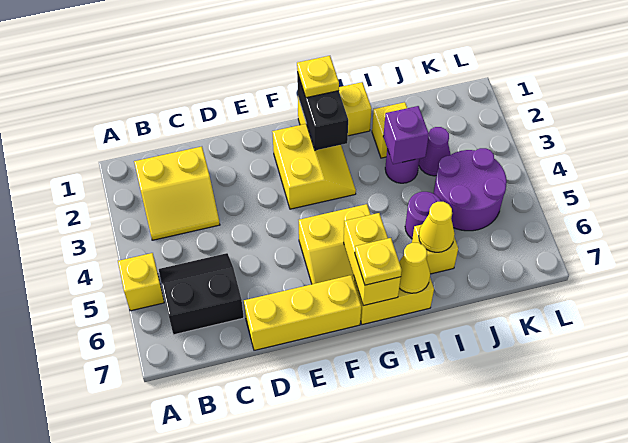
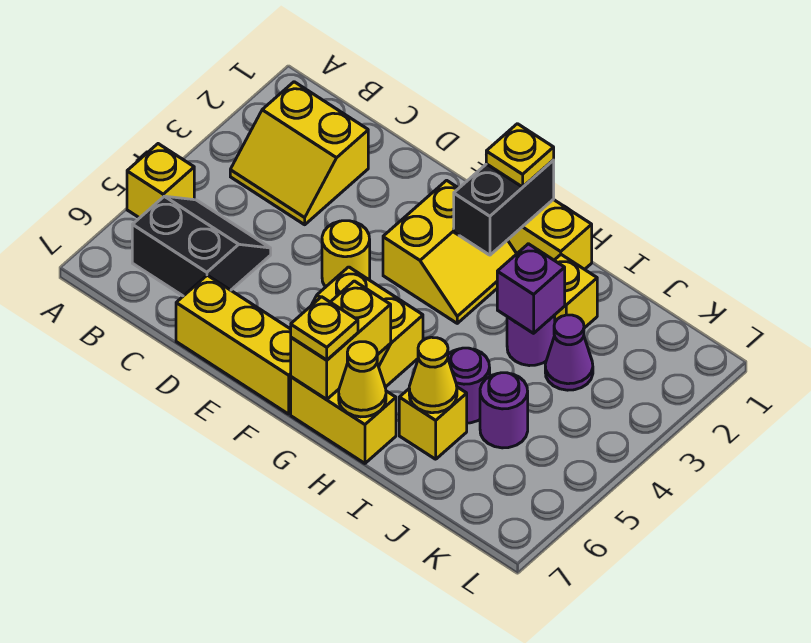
none -> yellow round brick E4 level 1
purple round brick J4:K5 level 1 -> purple round brick J5 level 1

